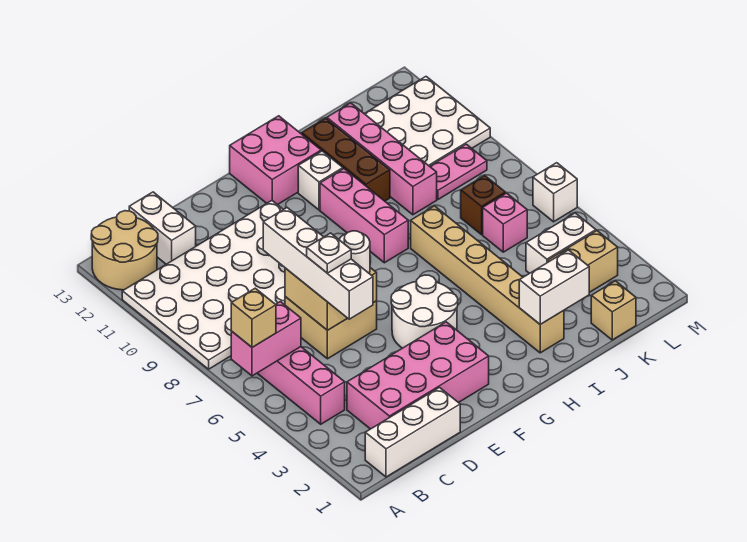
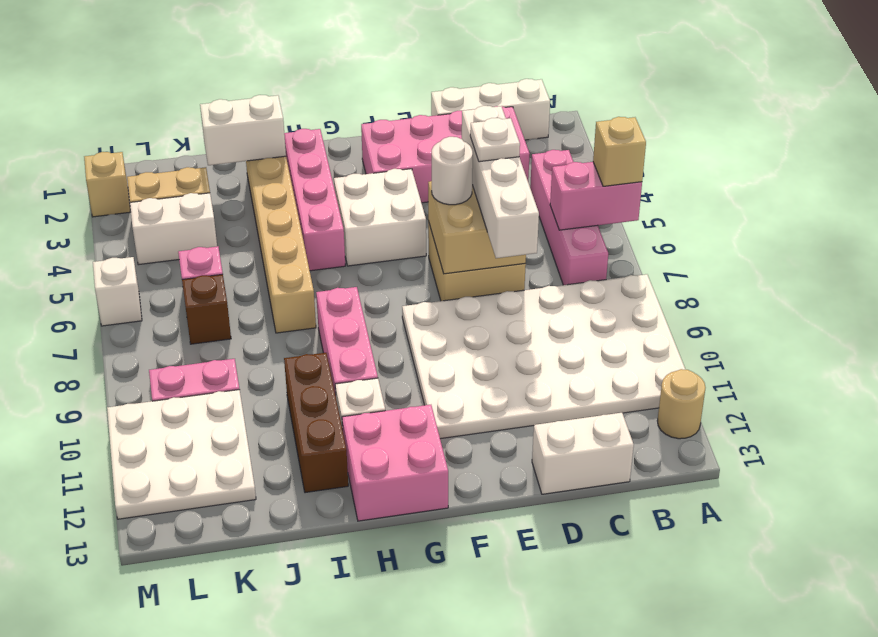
tan round brick A12:B13 level 1 -> tan round brick A12 level 1
white brick C12:C13 level 1 -> white brick C13:D13 level 1
white round brick F4:G5 level 1 -> white brick F4:G5 level 1
pink brick J9:J12 level 1 -> pink brick H2:H5 level 1
tan brick K1 level 1 -> tan brick M2 level 1

